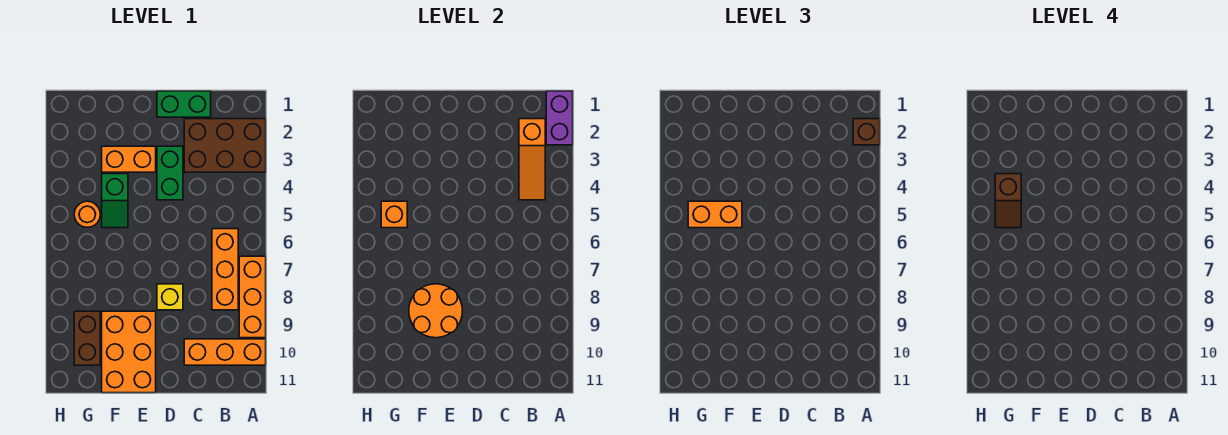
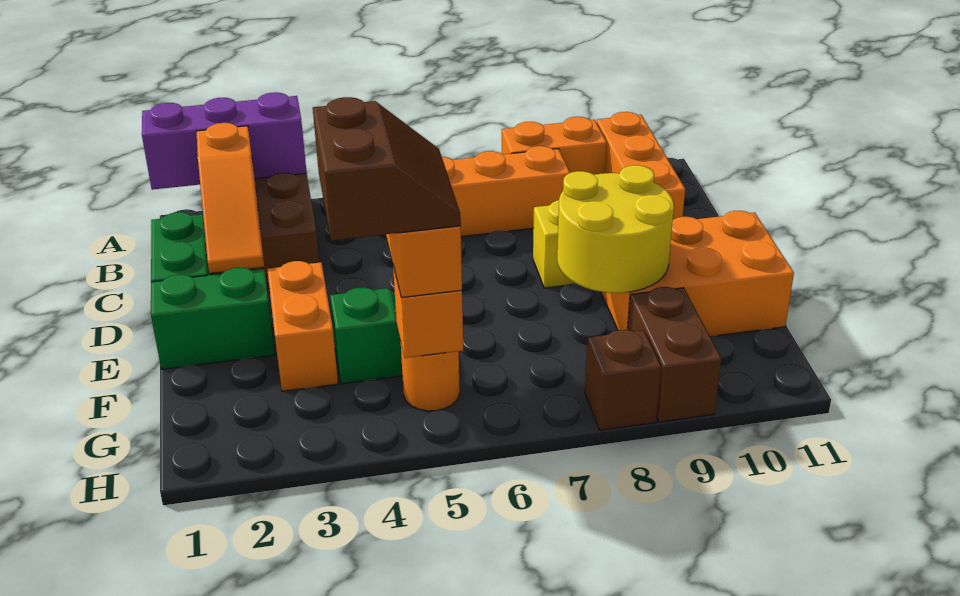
purple brick A1:A2 level 2 -> purple brick A1:A3 level 2
brown brick A2 level 3 -> brown brick H8 level 1
orange brick A7:A9 level 1 -> orange brick A8:A9 level 1
orange slope B2:B4 level 2 top 2 -> orange slope B2:D2 level 2 top B
green brick D3:D4 level 1 -> green brick E1:E2 level 1
orange round brick E8:F9 level 2 -> yellow round brick E8:F9 level 2
brown slope G4:G5 level 4 top 4 -> brown slope F4:G5 level 4 top 4
brown brick G9:G10 level 1 -> brown brick G9:H9 level 1

